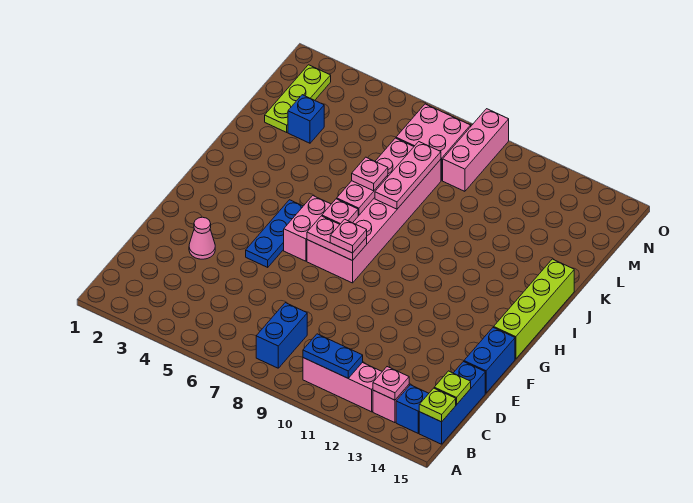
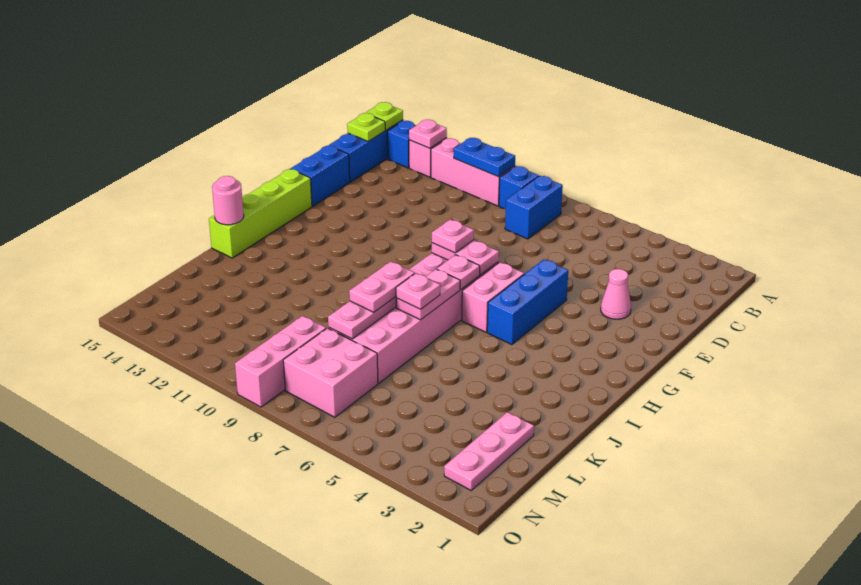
blue plate F5:H5 level 1 -> blue brick F5:H5 level 1
none -> pink plate J8:K8 level 3
none -> pink round brick J15 level 2
lime plate L2:N2 level 1 -> pink plate L2:N2 level 1
blue brick L3 level 1 -> blue brick B9 level 1

